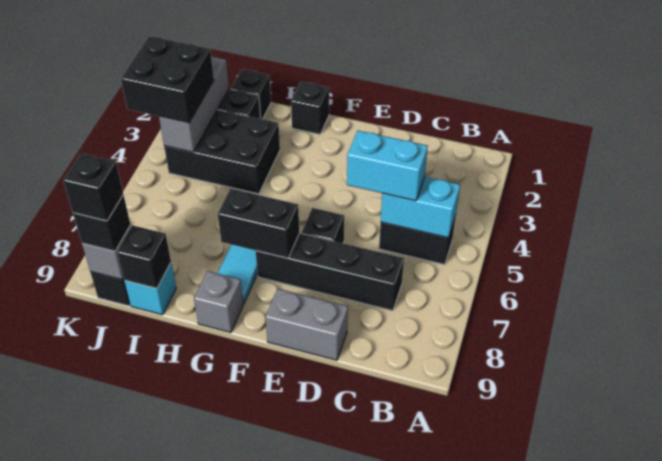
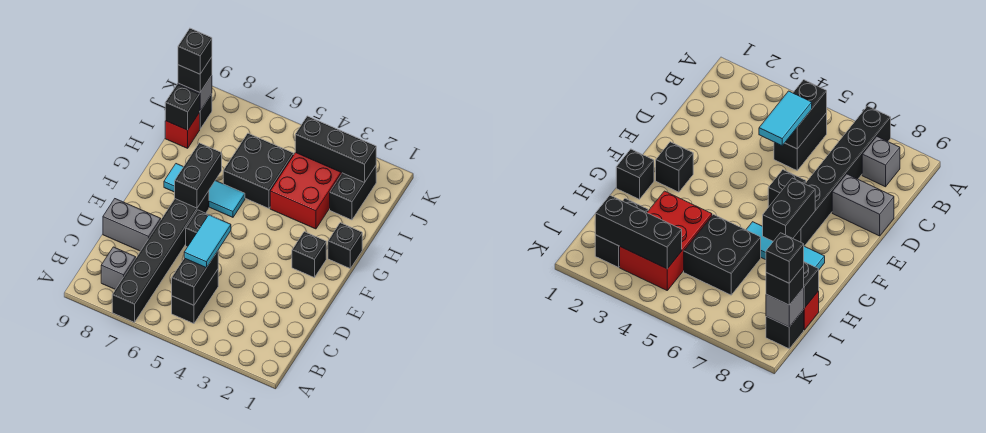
cyan brick B5:C5 level 2 -> black brick B5:C5 level 2
cyan brick C5:D5 level 3 -> cyan tile C5:D5 level 3
black brick C7:F7 level 1 -> black brick A7:F7 level 1
grey brick D9:E9 level 1 -> grey brick D8:D9 level 1
grey brick G9 level 1 -> grey brick B8 level 1
black brick H3:J4 level 1 -> red brick H3:J4 level 1
black brick I1 level 1 -> black brick F2 level 1
cyan brick I9 level 1 -> red brick I9 level 1
grey brick J2:J4 level 2 -> black brick J2:J4 level 2
black brick J3:K4 level 3 -> black brick H5:I6 level 1

